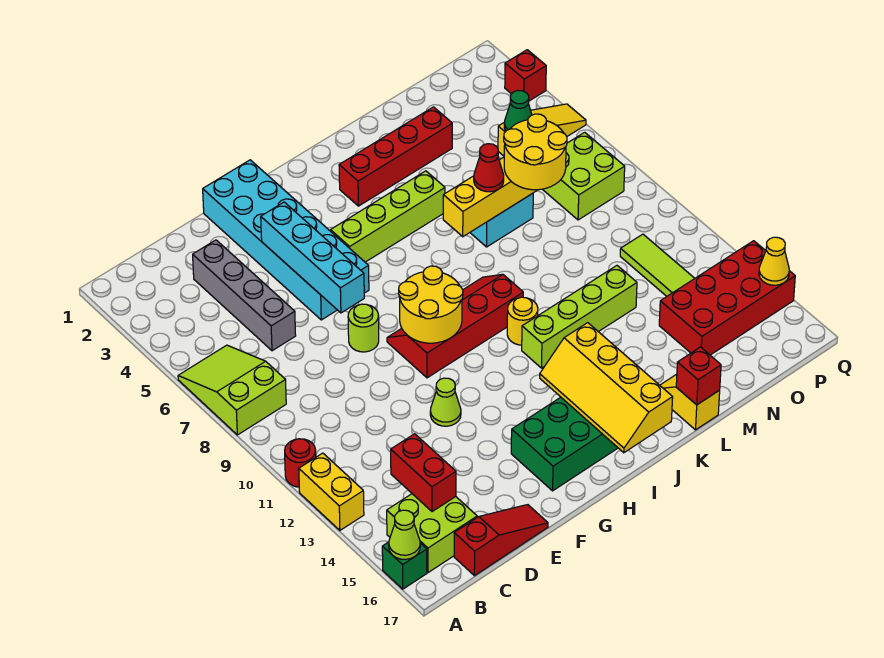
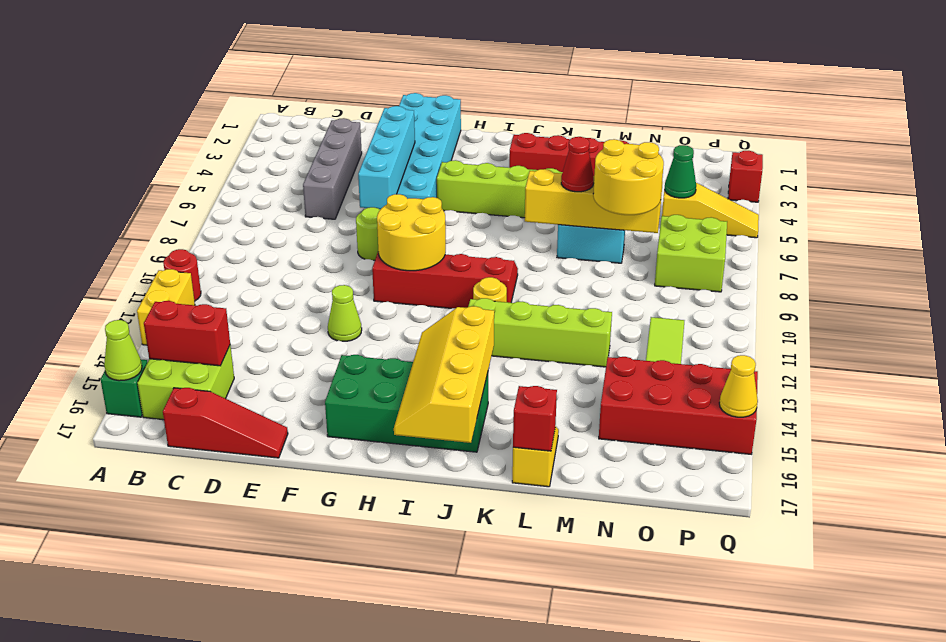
lime slope A6:B8 level 1 top 8 -> none
red brick C14:C15 level 2 -> red brick B15:C15 level 2

